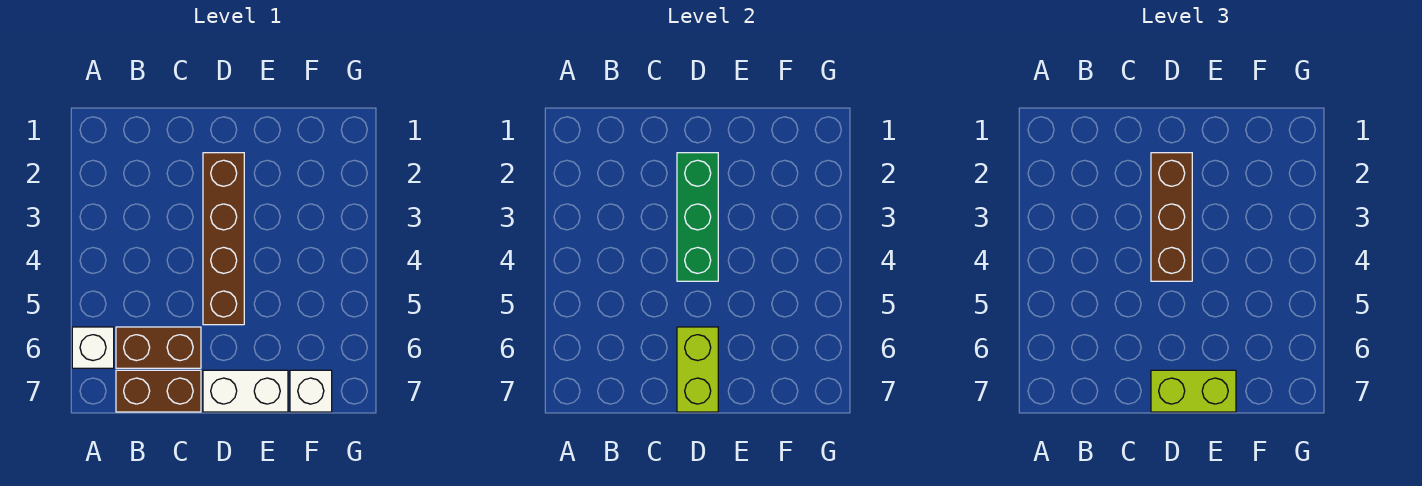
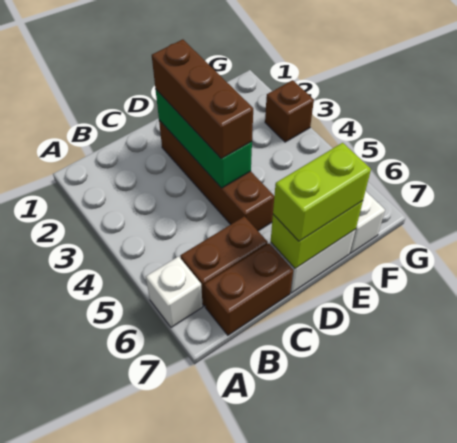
lime brick D6:D7 level 2 -> lime brick D7:E7 level 2
none -> brown brick G3 level 1

